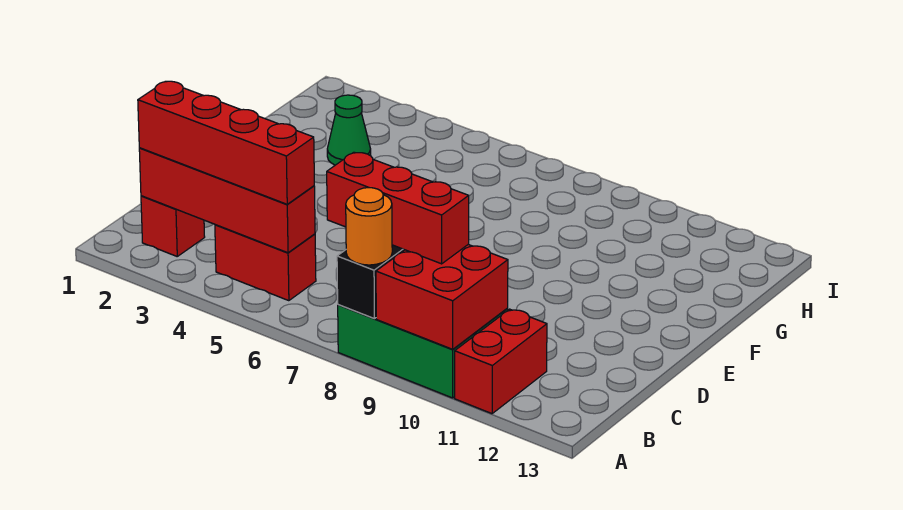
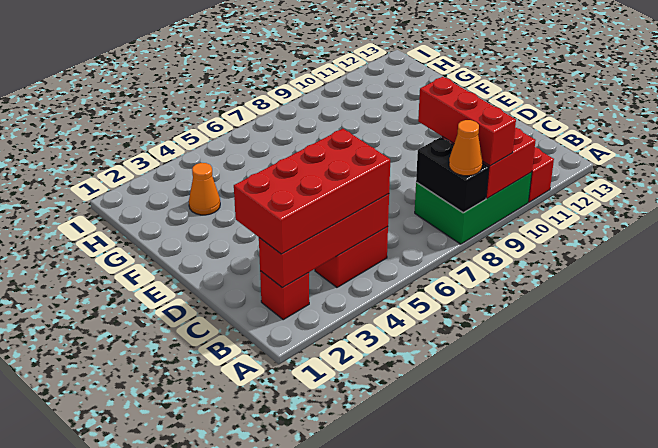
orange round brick A8 level 3 -> orange cone A8 level 3
red brick B2:B5 level 3 -> red brick B2:C5 level 3
red brick B7:B9 level 3 -> red brick A9:C9 level 3
green cone G3 level 1 -> orange cone G3 level 1

